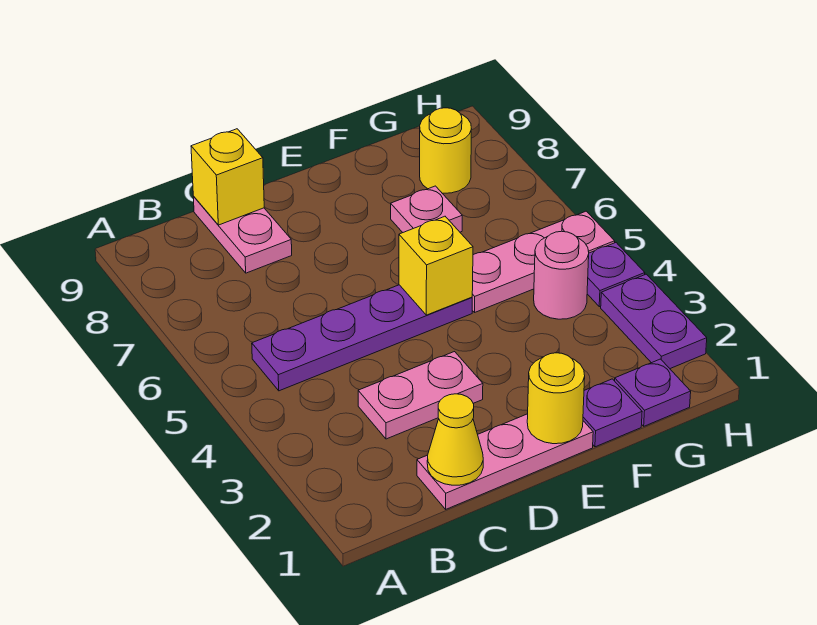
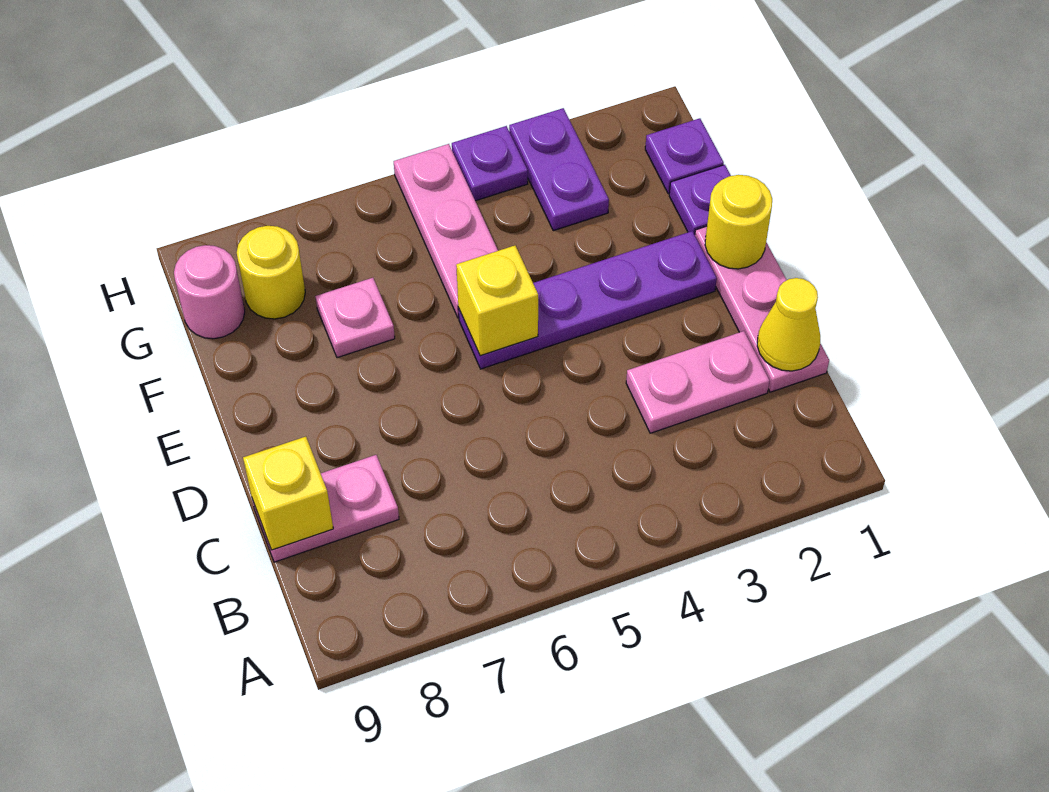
purple plate B5:E5 level 1 -> purple plate E2:E5 level 1
pink plate C3:D3 level 1 -> pink plate C2:C3 level 1
pink round brick G4 level 1 -> pink round brick G9 level 1
purple plate H2:H3 level 1 -> purple plate G3:H3 level 1

